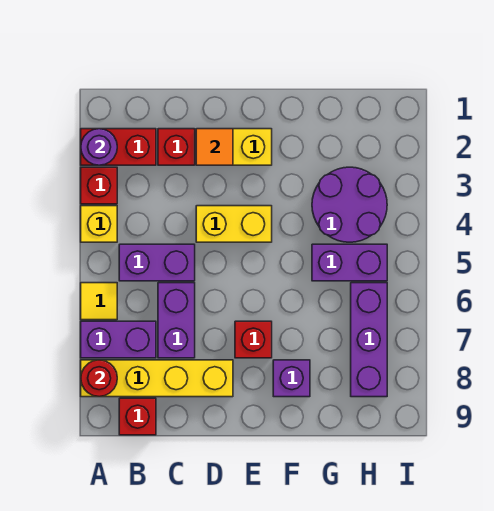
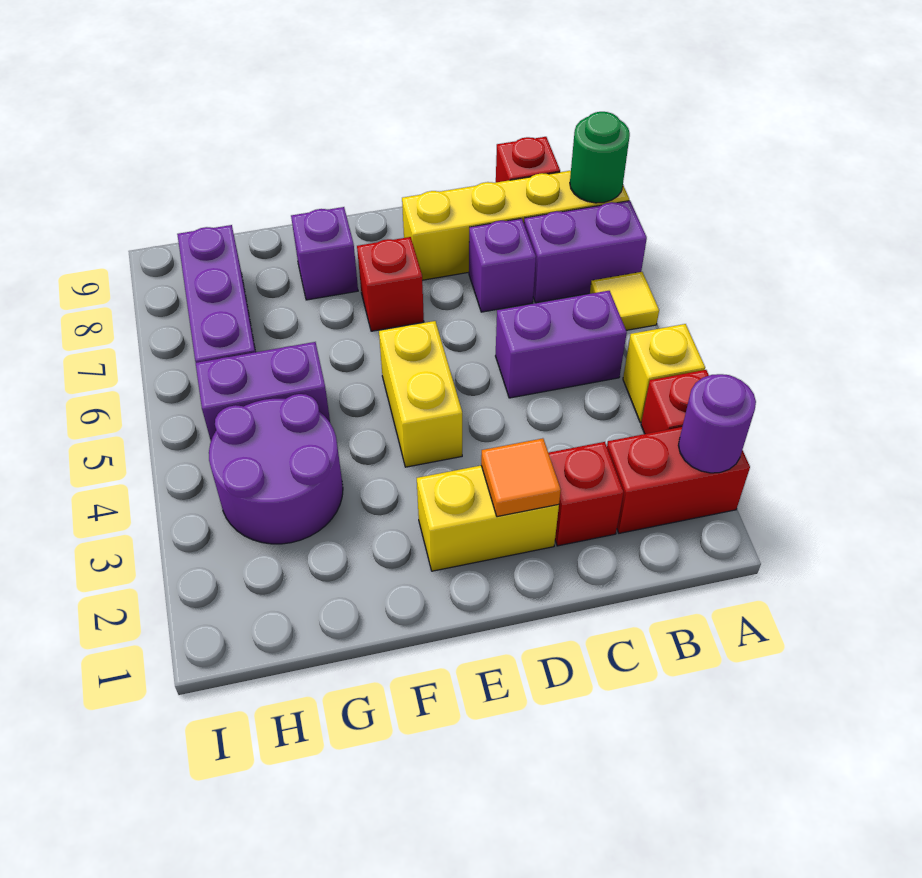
red round brick A8 level 2 -> green round brick A8 level 2
purple brick C6:C7 level 1 -> purple brick C7 level 1
yellow brick D4:E4 level 1 -> yellow brick E4:E5 level 1

